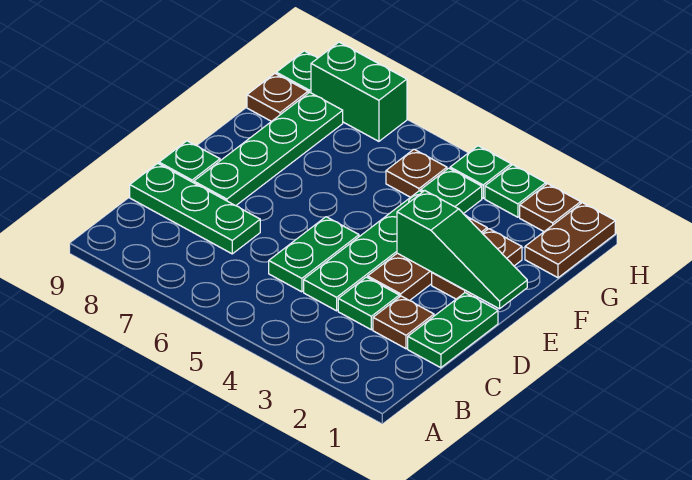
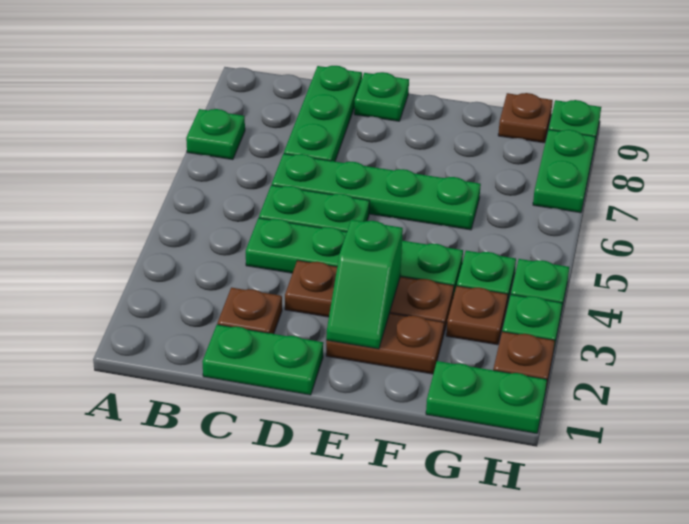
green plate C3 level 1 -> green plate A7 level 1
green plate D8:G8 level 1 -> green plate C6:F6 level 1
green slope E1:E3 level 2 top 3 -> green slope E2:E3 level 2 top 3
brown plate G1:H1 level 1 -> green plate G1:H1 level 1
brown plate G5 level 1 -> brown plate G3 level 1
green brick H7:H8 level 1 -> green plate H7:H8 level 1

